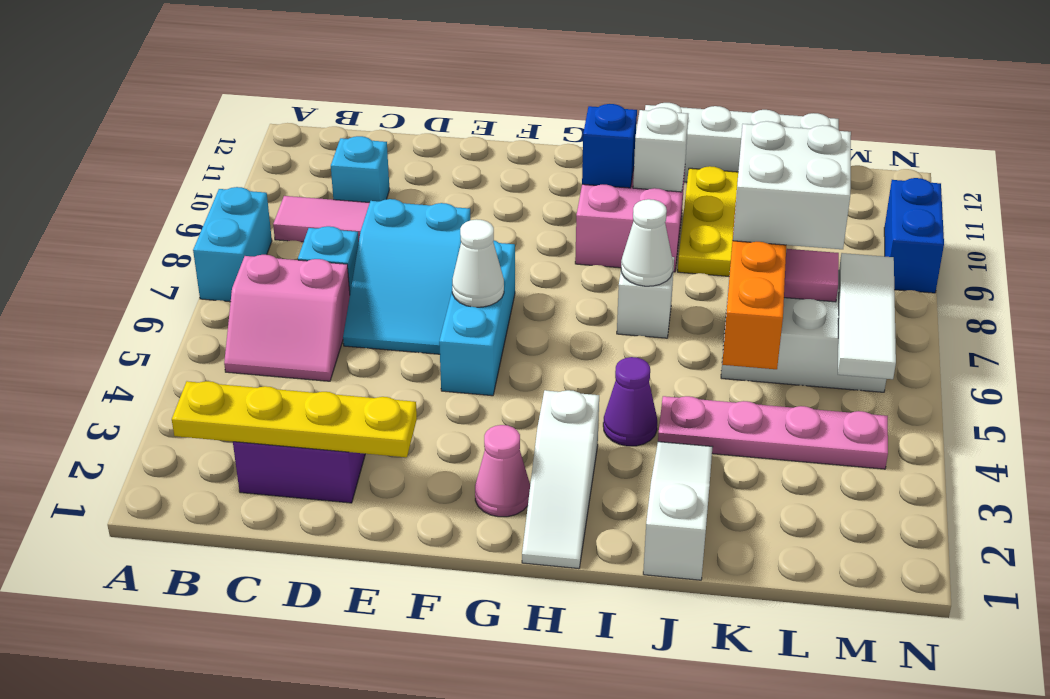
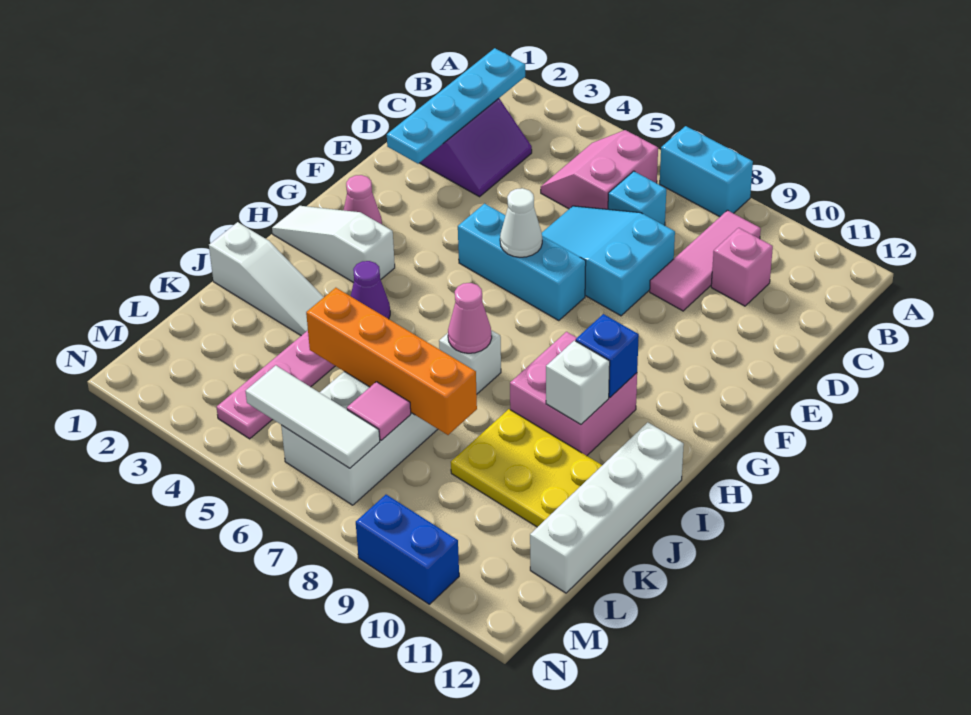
yellow plate B2:E2 level 2 -> cyan plate B2:E2 level 2
cyan brick C10 level 1 -> pink brick C10 level 1
white cone I7 level 2 -> pink cone I7 level 2
white brick K7:L8 level 3 -> none

